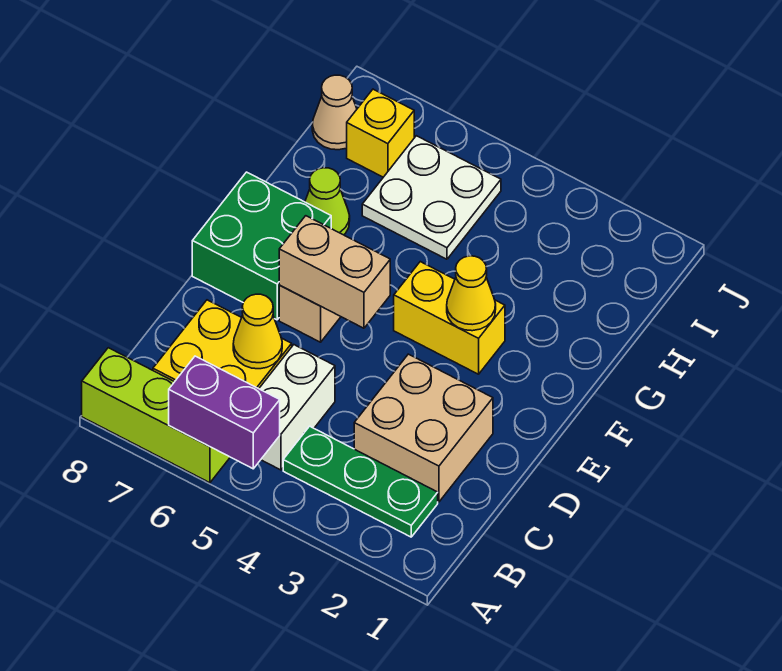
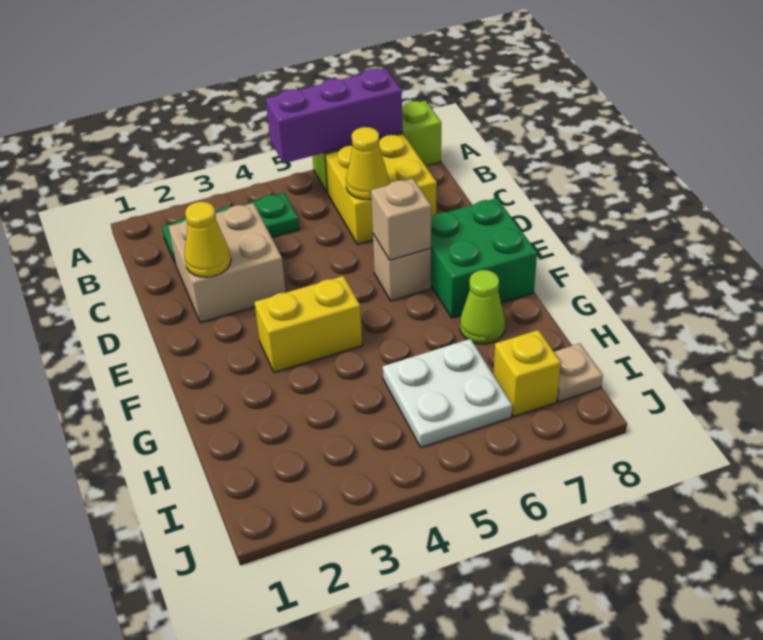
purple brick A5:A6 level 2 -> purple brick A5:A7 level 2
white brick B5:C5 level 1 -> none
tan brick E5:E6 level 2 -> tan brick E6 level 2
yellow cone F3 level 2 -> yellow cone D2 level 2
tan cone I8 level 1 -> tan plate I8 level 1

